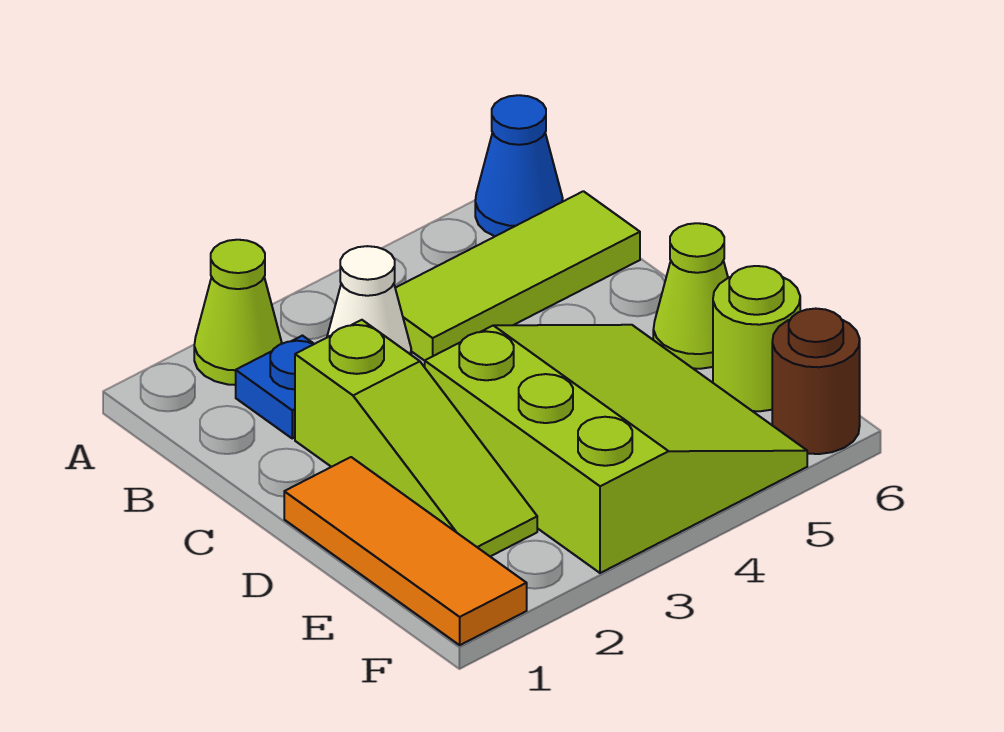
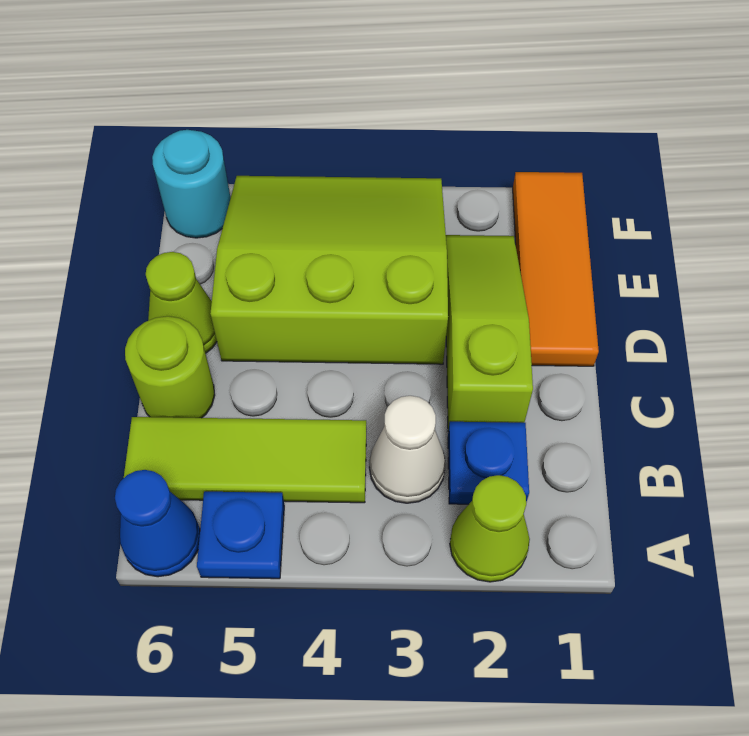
none -> blue plate A5 level 1
lime slope D3:F5 level 1 top 3 -> lime slope D3:F5 level 1 top D
lime round brick E6 level 1 -> lime round brick C6 level 1
brown round brick F6 level 1 -> cyan round brick F6 level 1

